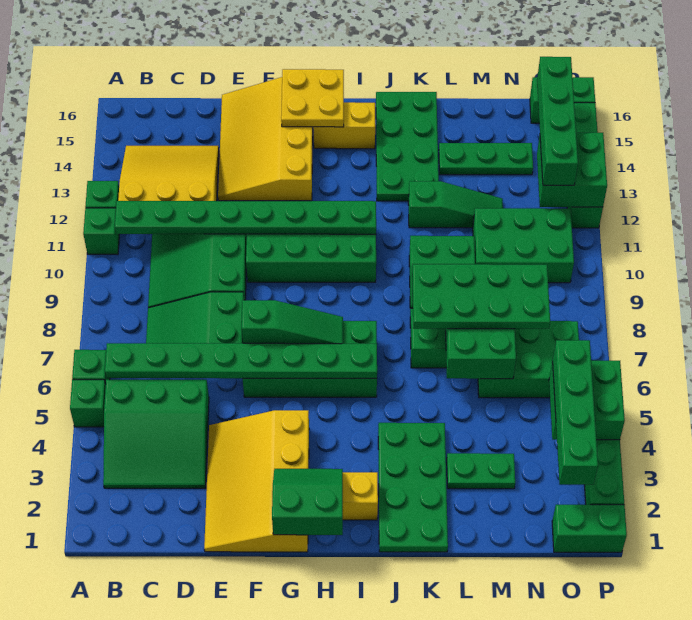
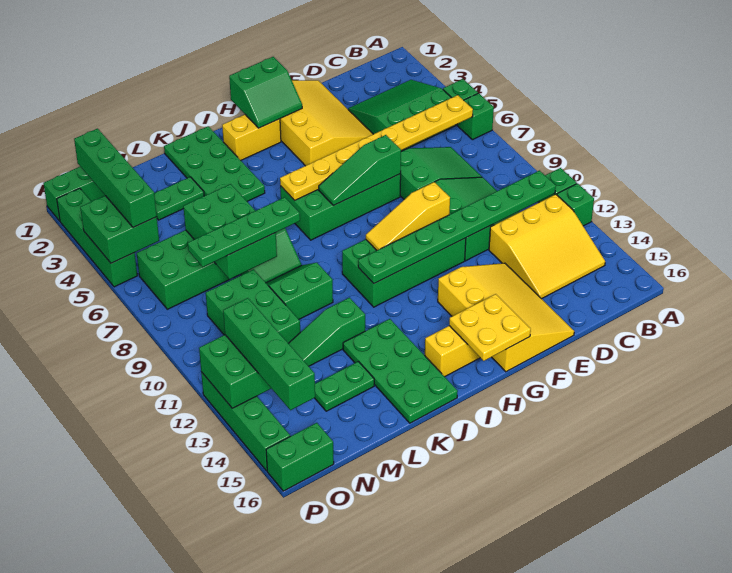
green plate B6:I6 level 2 -> yellow plate B6:I6 level 2
none -> yellow slope F10:H10 level 2 top F
green plate K7:N8 level 3 -> green plate K8:N8 level 3
green plate L14:N14 level 1 -> green plate L14:M14 level 1
green brick M10:O11 level 1 -> green brick M9:N11 level 1

